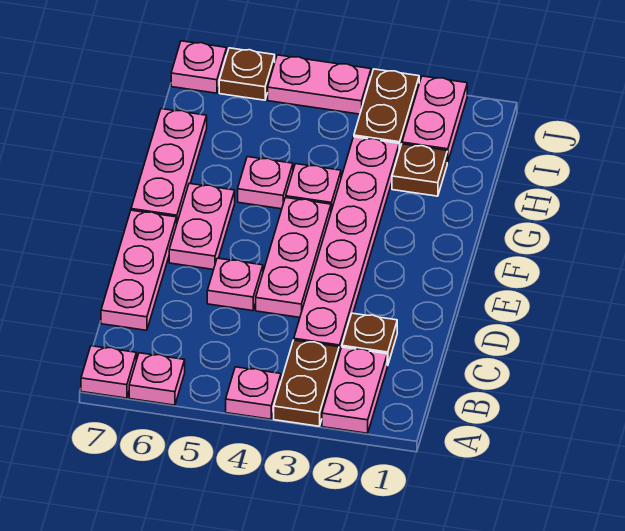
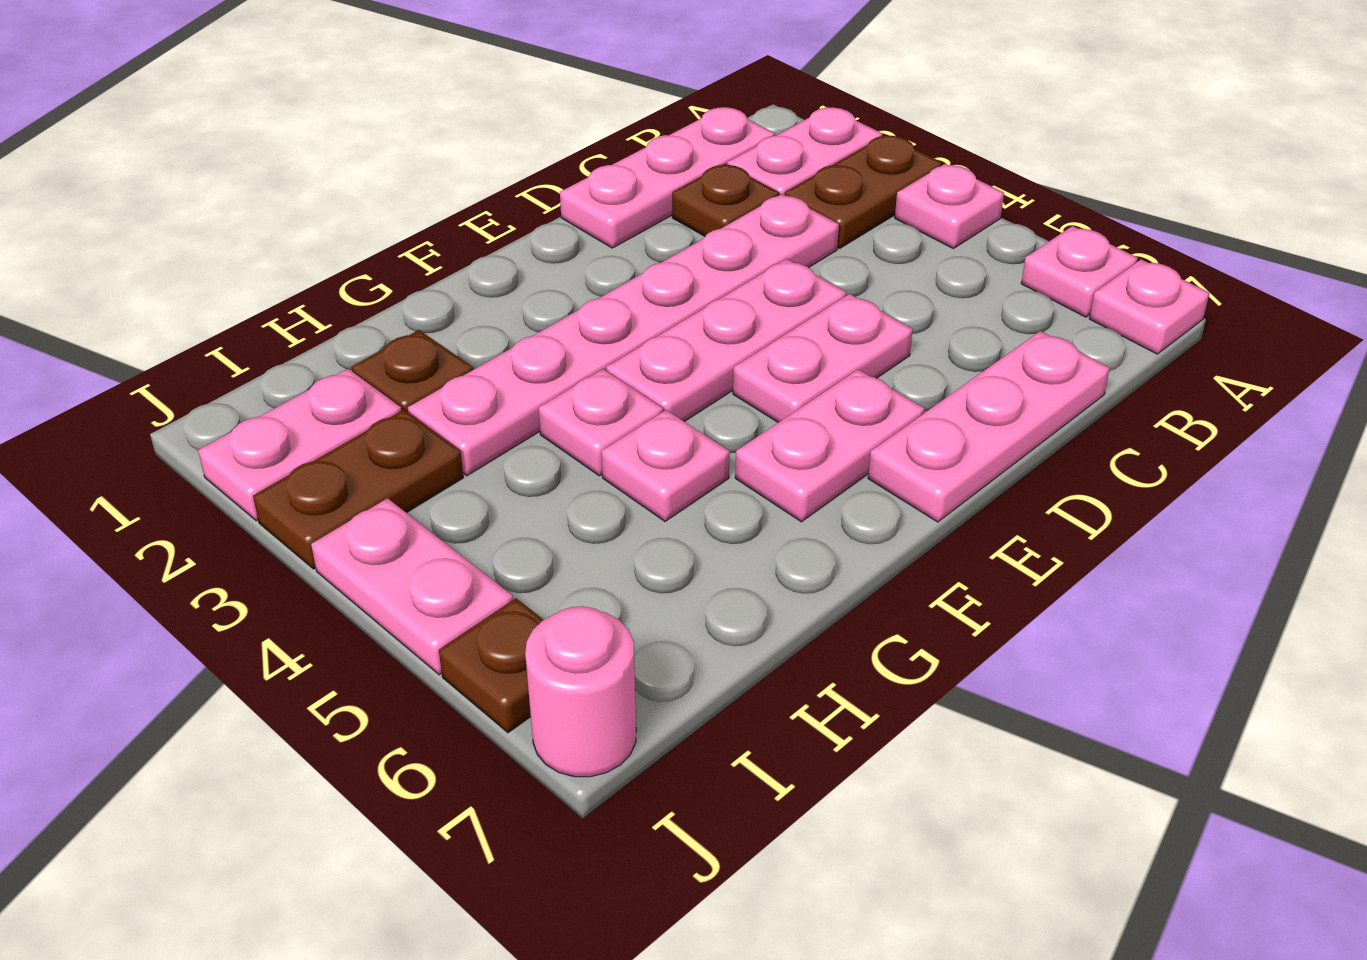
pink plate D5 level 1 -> pink plate D5:E5 level 1
pink plate F7:H7 level 1 -> pink plate B1:D1 level 1
pink plate J7 level 1 -> pink round brick J7 level 1

